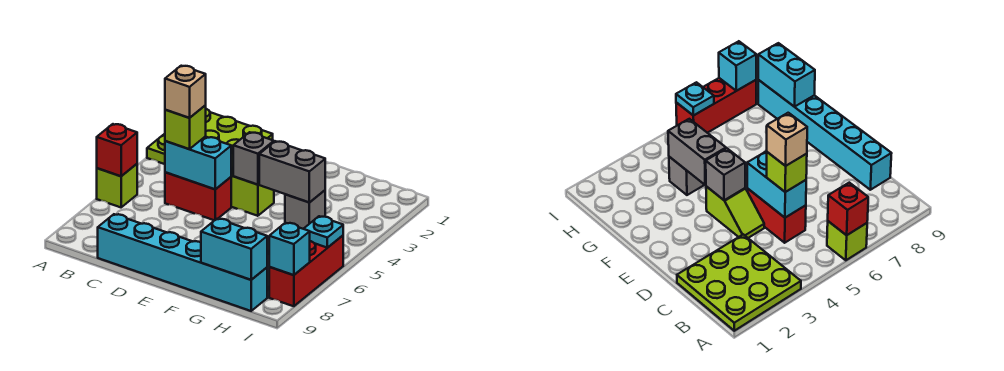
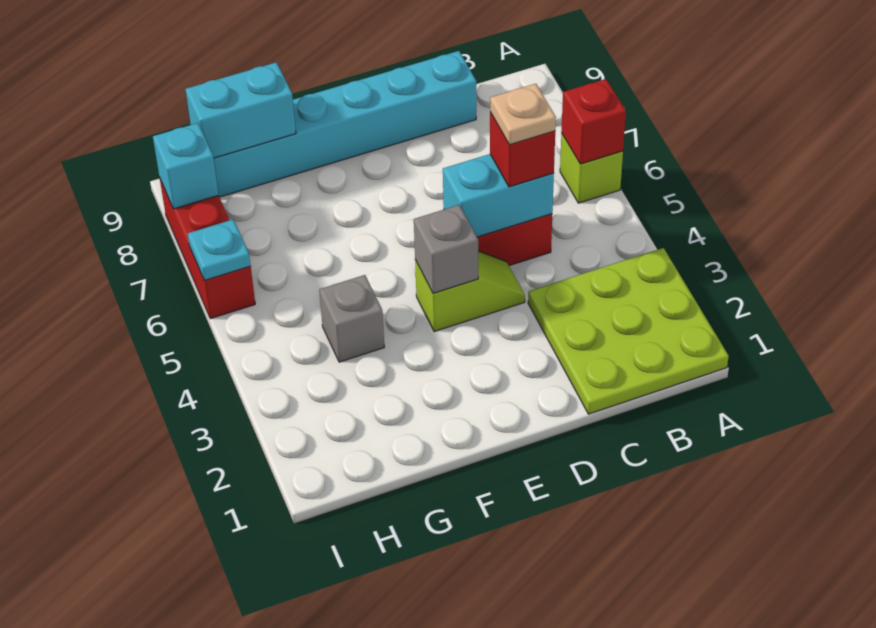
lime brick C5 level 3 -> red brick C5 level 3
tan brick C5 level 4 -> tan plate C5 level 4
grey brick F4:G4 level 2 -> none

